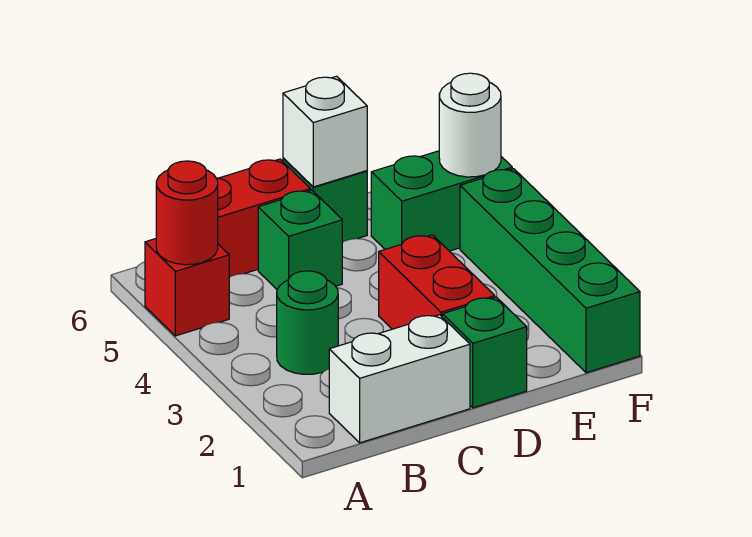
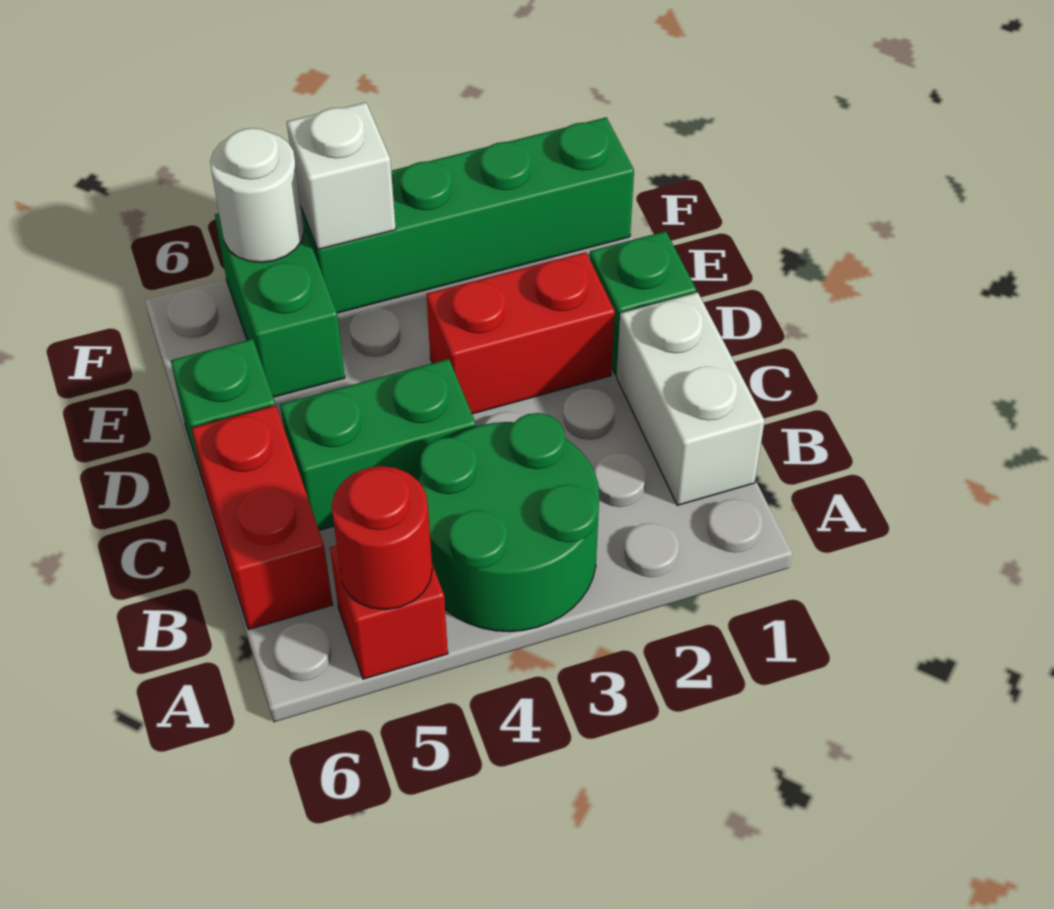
green round brick B3 level 1 -> green round brick A3:B4 level 1
green brick C5 level 1 -> green brick C4:C5 level 1
white brick D6 level 2 -> white brick F4 level 2

